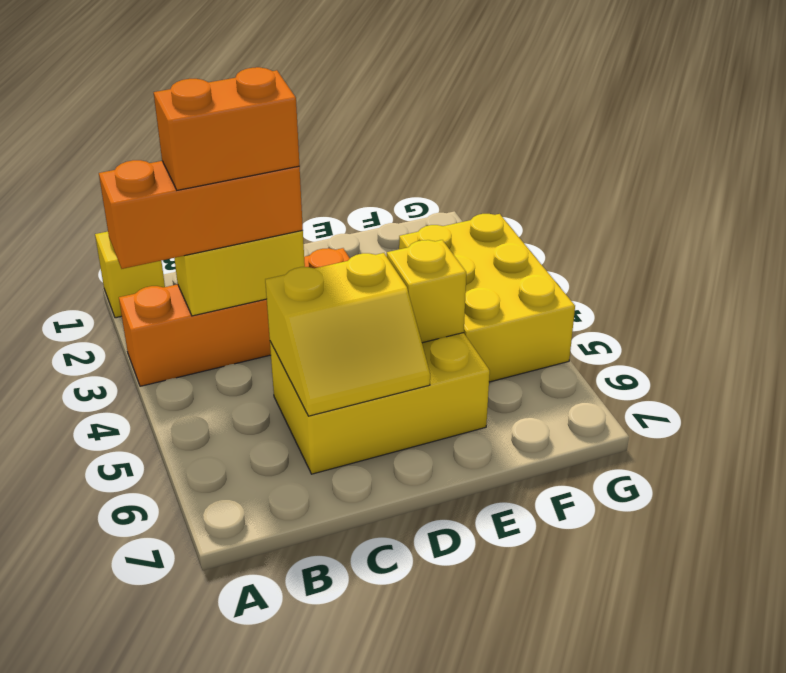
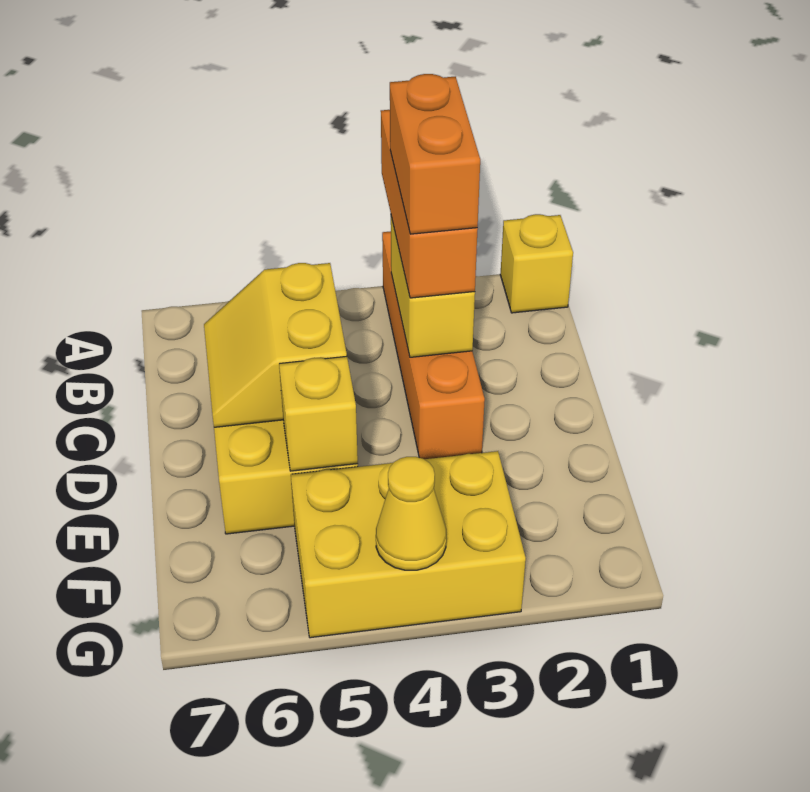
none -> yellow cone G4 level 2

